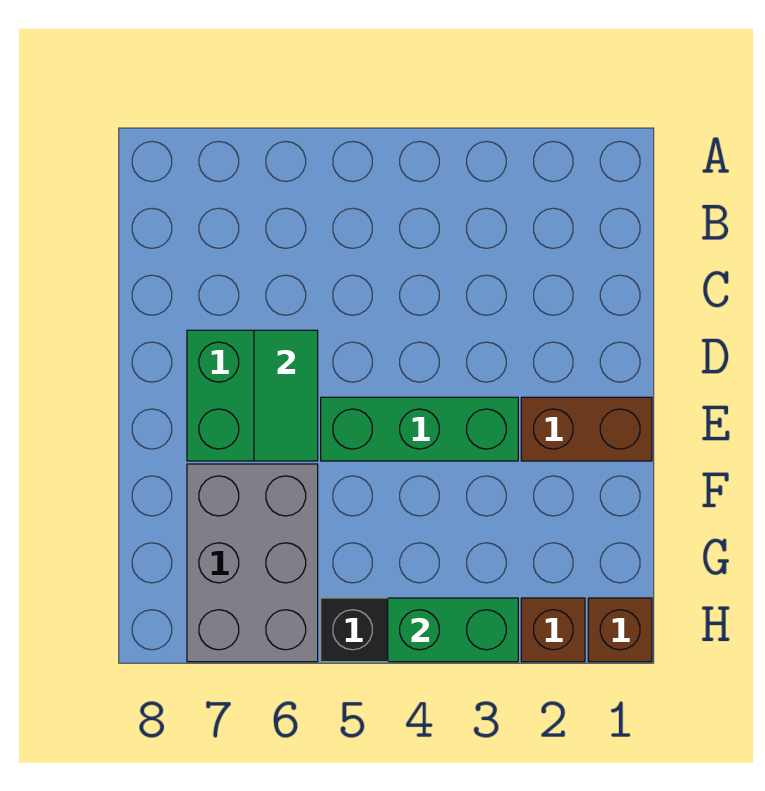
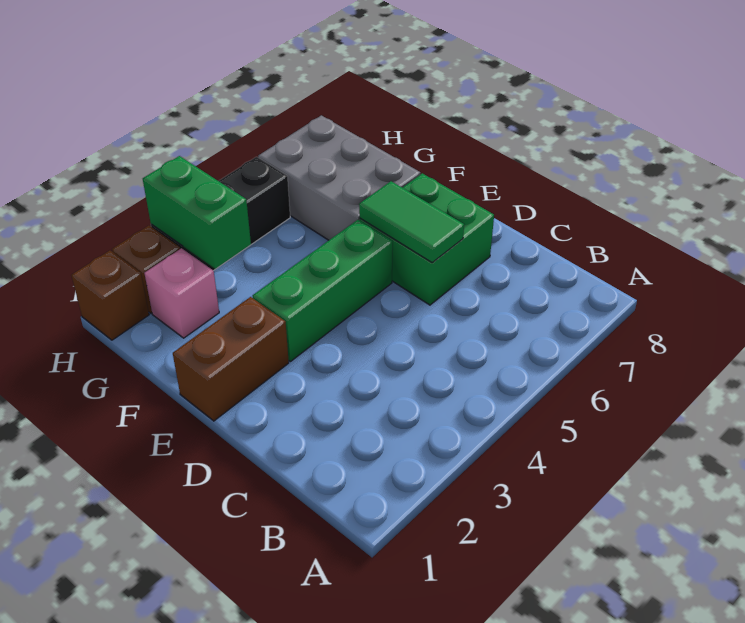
none -> pink brick G2 level 1
green brick H3:H4 level 2 -> green brick G3:H3 level 2

